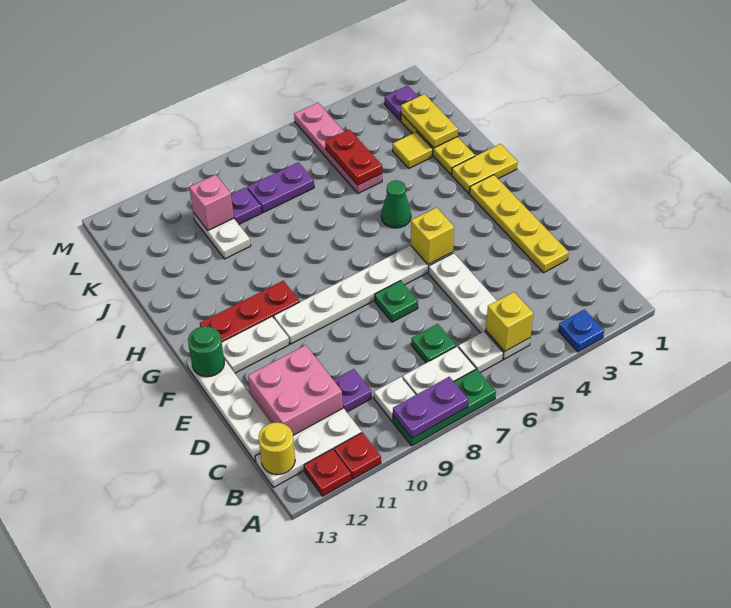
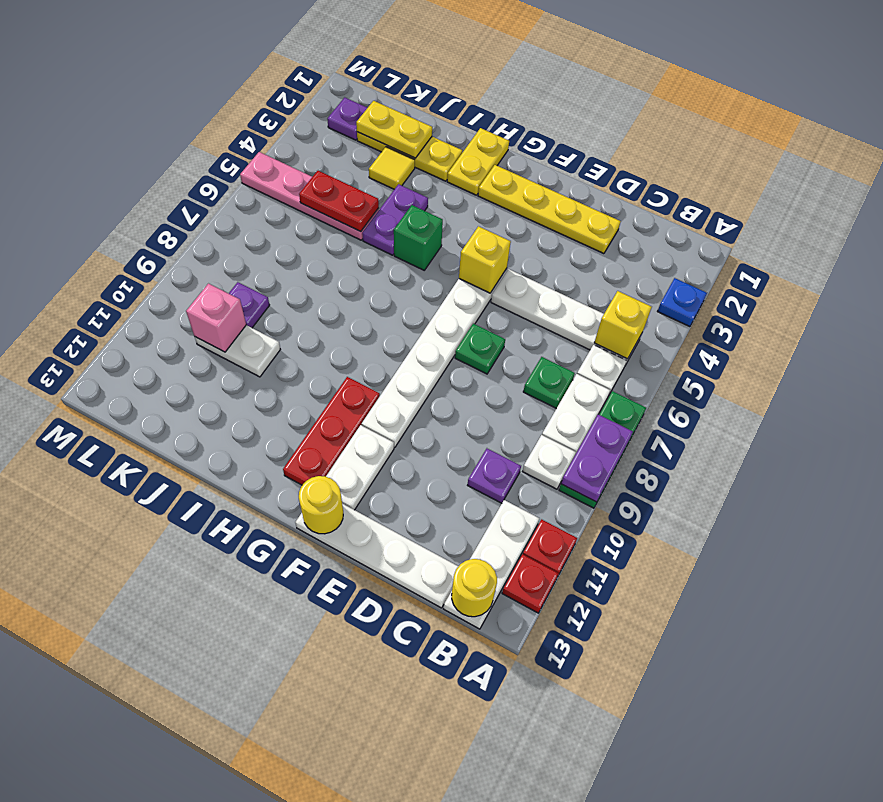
pink brick C11:D12 level 1 -> none
green round brick F13 level 2 -> yellow round brick F13 level 2
green cone H5 level 1 -> green brick H5 level 1
purple plate K7:K8 level 1 -> purple plate I4:I5 level 1

